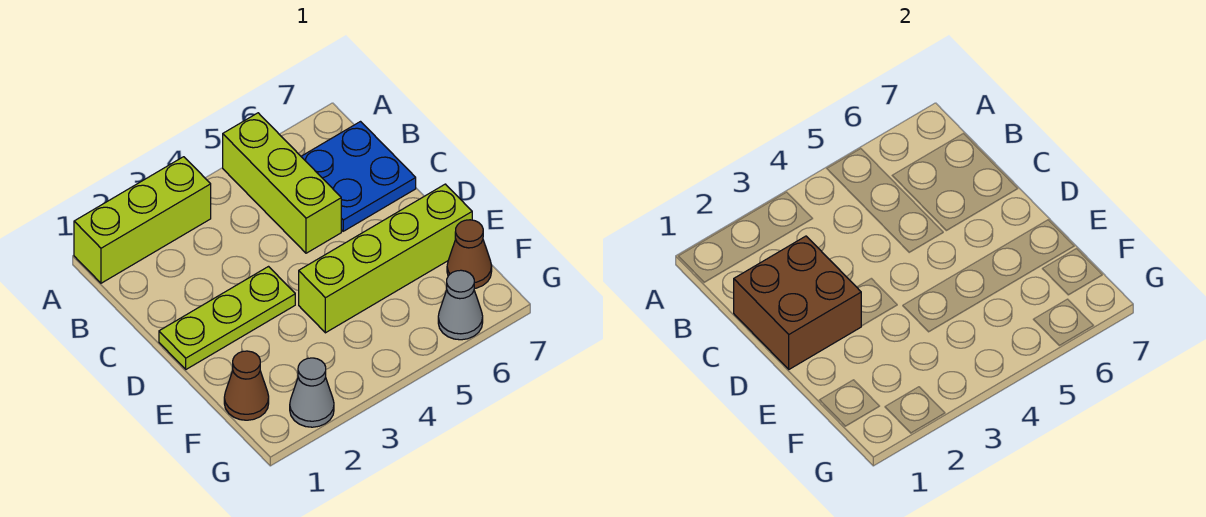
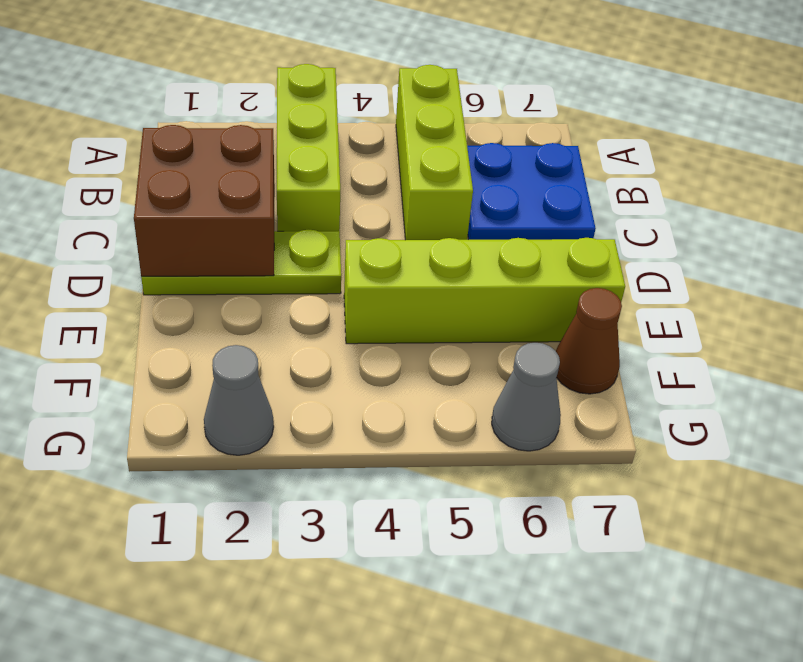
lime brick A1:A3 level 1 -> lime brick A3:C3 level 1
brown cone F1 level 1 -> none

